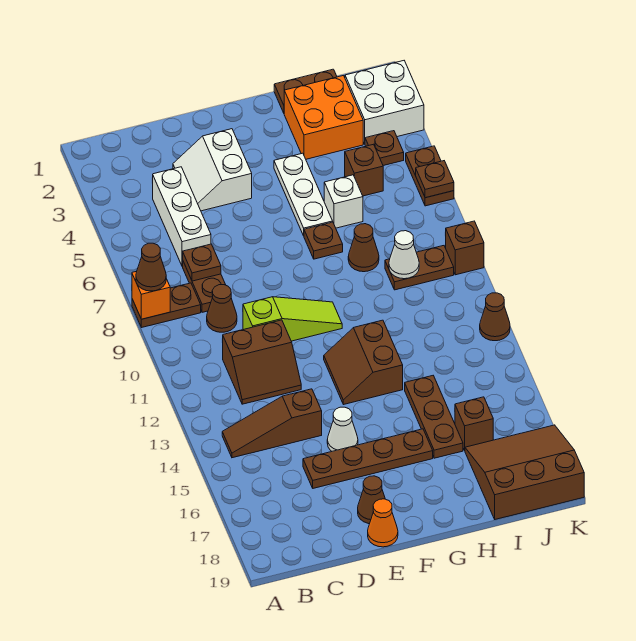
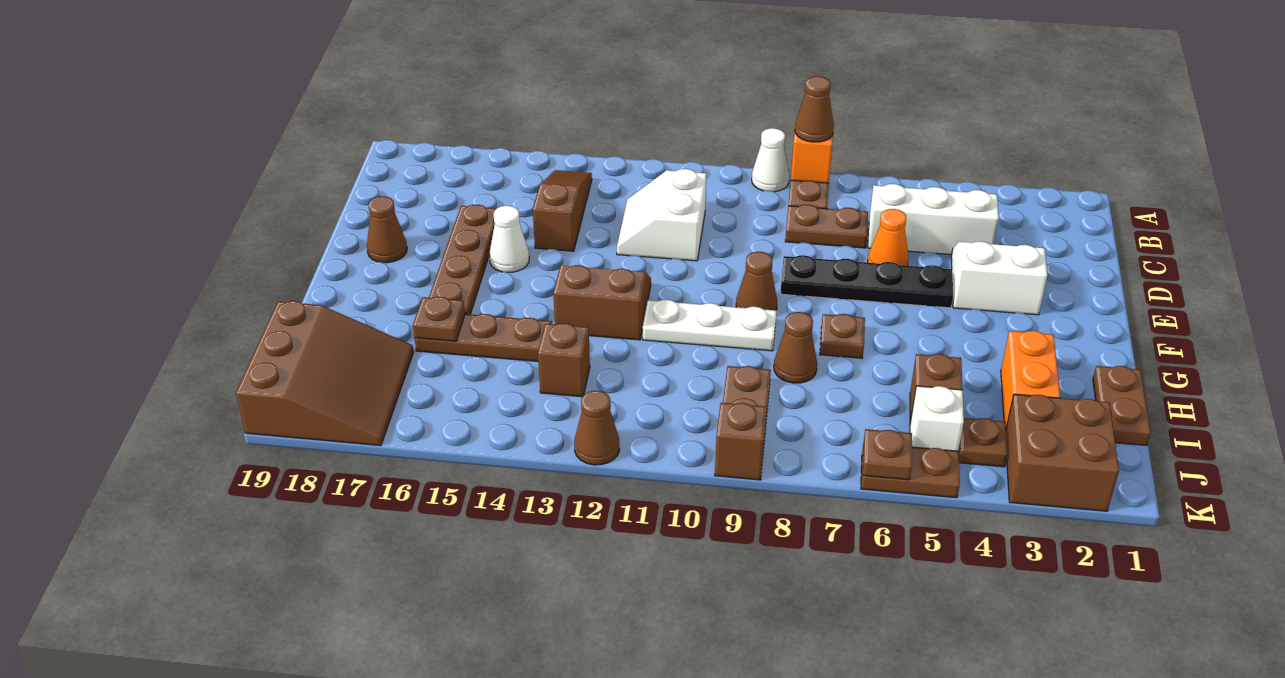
brown plate C7 level 2 -> brown plate H16 level 2
brown cone C9 level 1 -> brown cone F9 level 1
brown slope C11:D12 level 1 top 11 -> white slope C11:D12 level 1 top 11
lime slope D10:F10 level 1 top D -> none
none -> black plate E5:E8 level 1
orange cone E19 level 1 -> orange cone D6 level 1
white plate G4:G6 level 1 -> white plate G9:G11 level 1
orange brick H2:I3 level 1 -> orange brick H3:I3 level 1
white brick H6 level 1 -> white brick J5 level 1
white cone I9 level 2 -> white cone A9 level 1
brown brick I16 level 1 -> brown brick I13 level 1
white brick J2:K3 level 1 -> brown brick J2:K3 level 1

